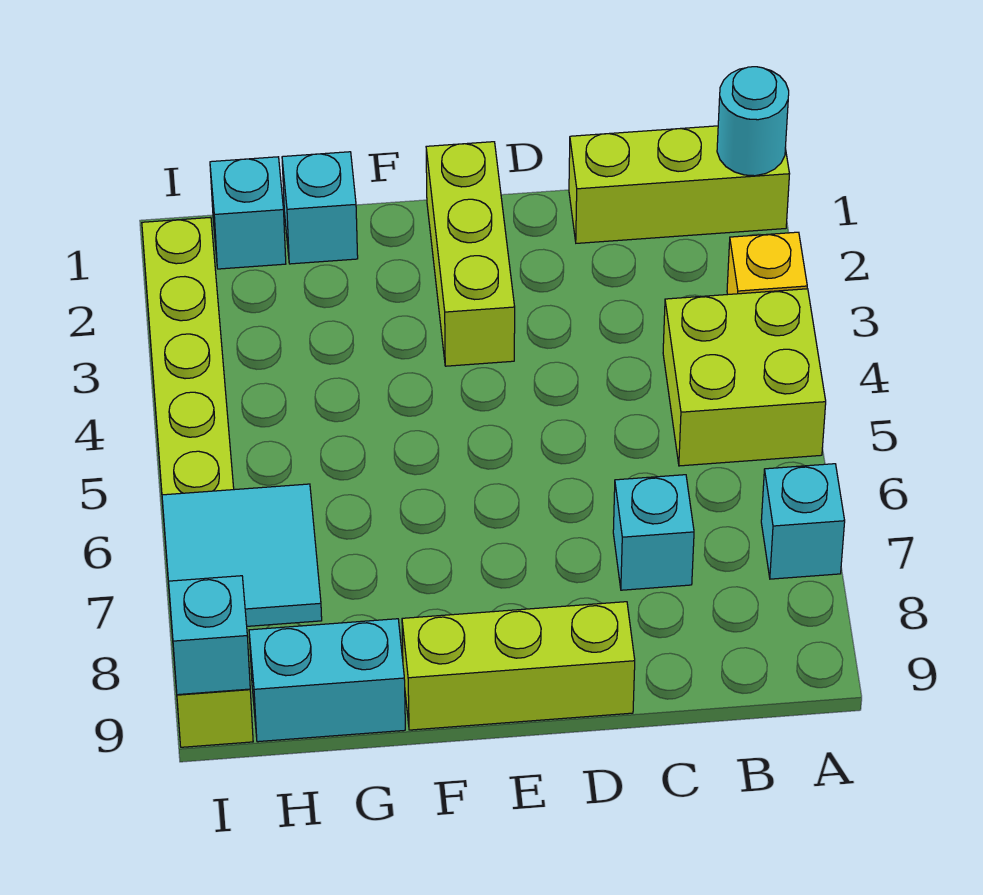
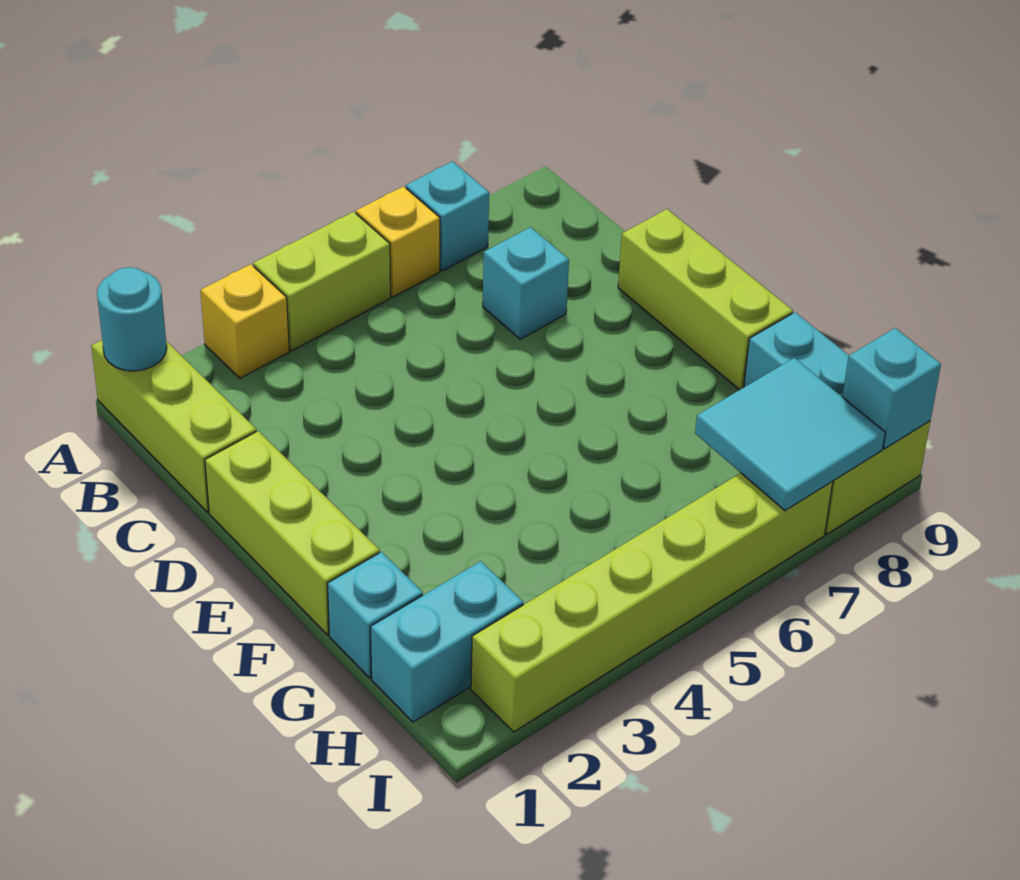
lime brick A4:B5 level 1 -> lime brick A4:A5 level 1
none -> yellow brick A6 level 1
lime brick E1:E3 level 1 -> lime brick D1:F1 level 1
cyan brick H1 level 1 -> cyan brick H1:H2 level 1

